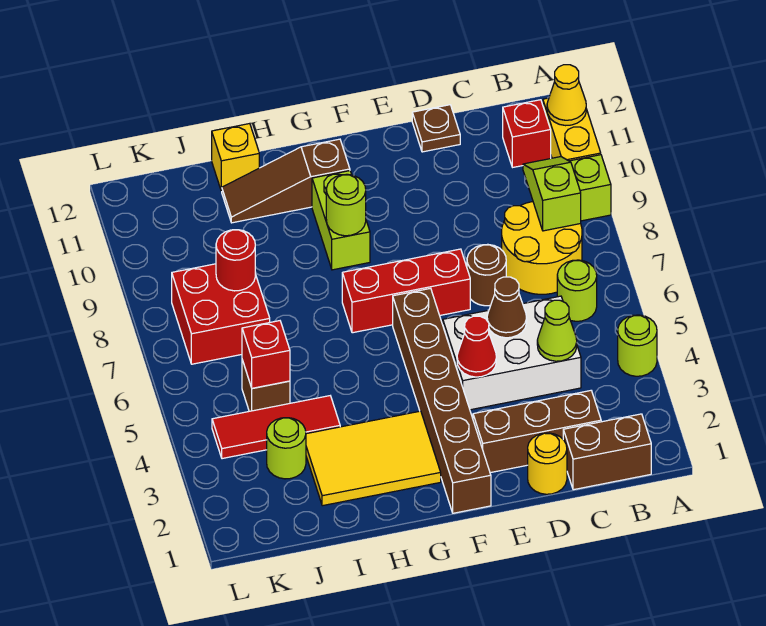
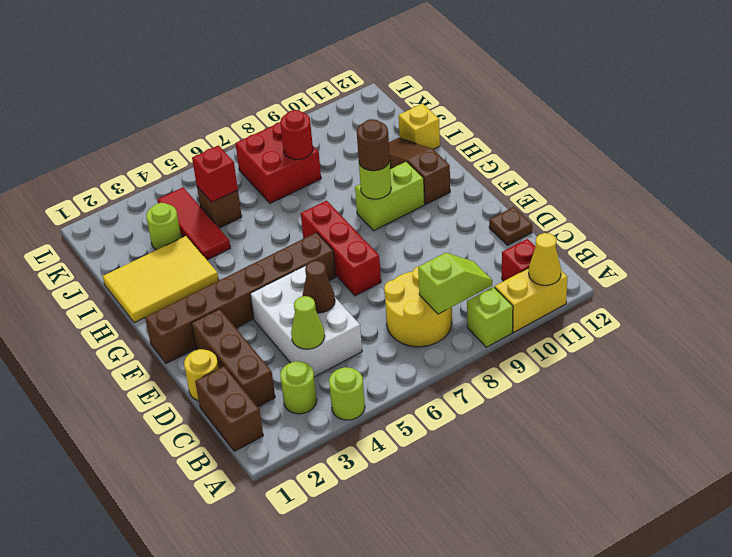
lime round brick B6 level 1 -> lime round brick B3 level 1
brown round brick D7 level 1 -> brown round brick G9 level 3
red cone E4 level 2 -> none
yellow tile G2:I3 level 1 -> yellow tile H1:I3 level 1

